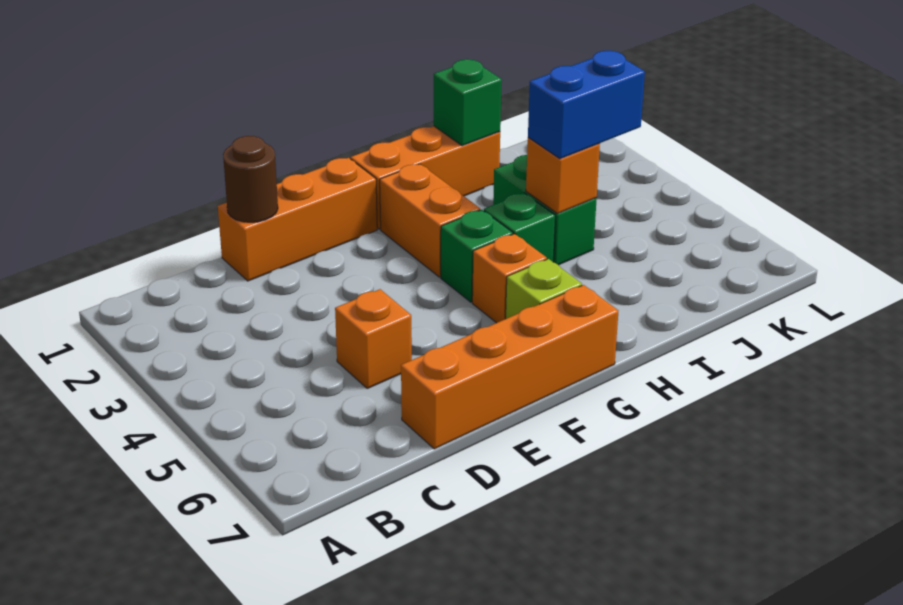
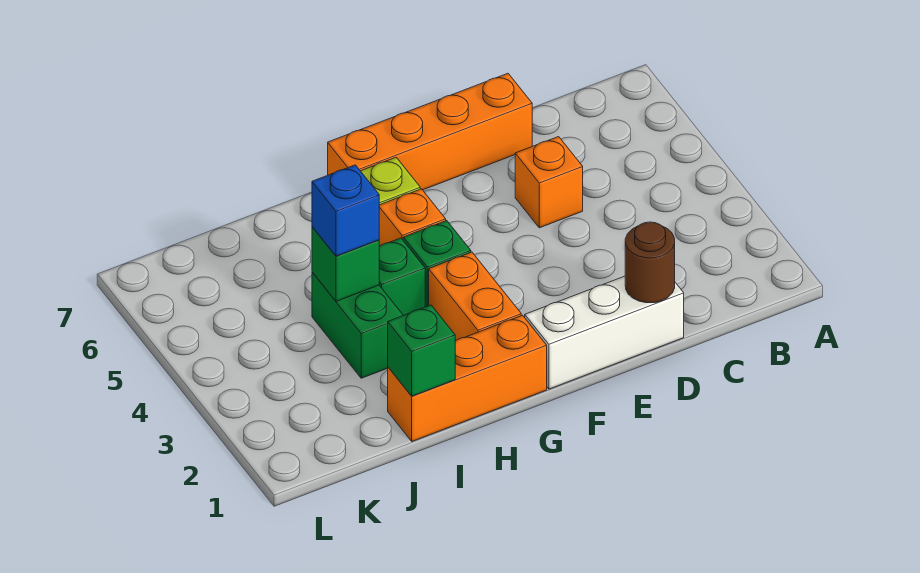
orange brick D1:F1 level 1 -> white brick D1:F1 level 1
orange brick I4 level 2 -> green brick I4 level 2
blue brick I4:J4 level 3 -> blue brick I4 level 3

